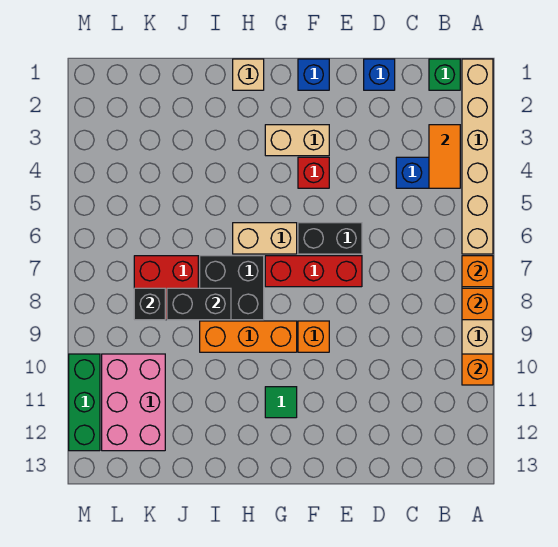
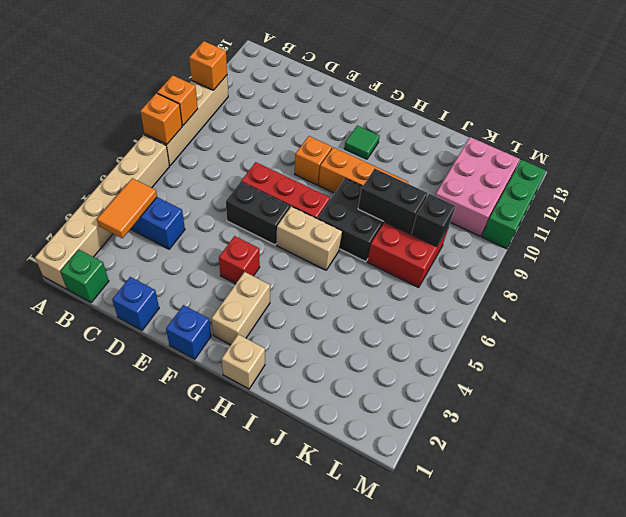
tan brick F3:G3 level 1 -> tan brick G2:G3 level 1

